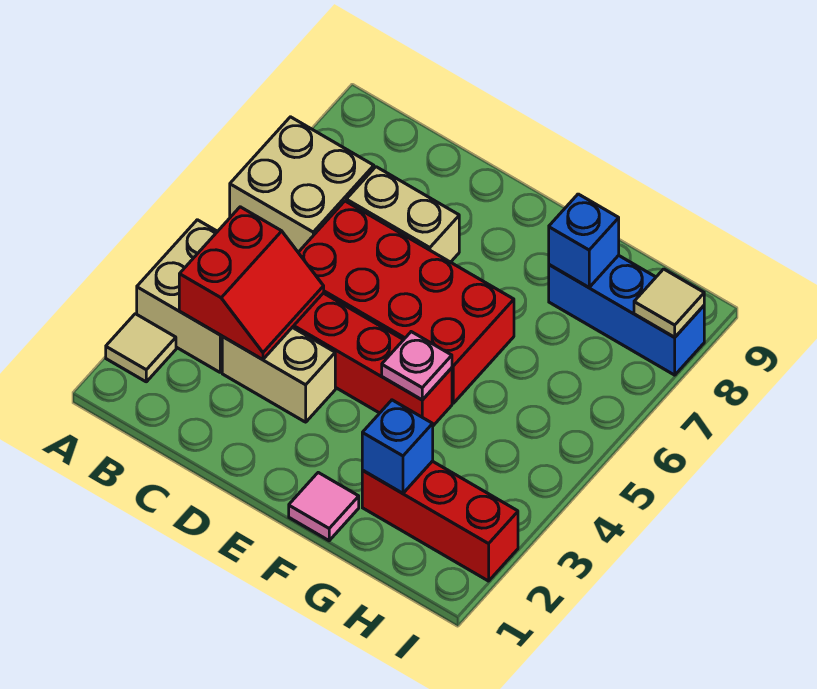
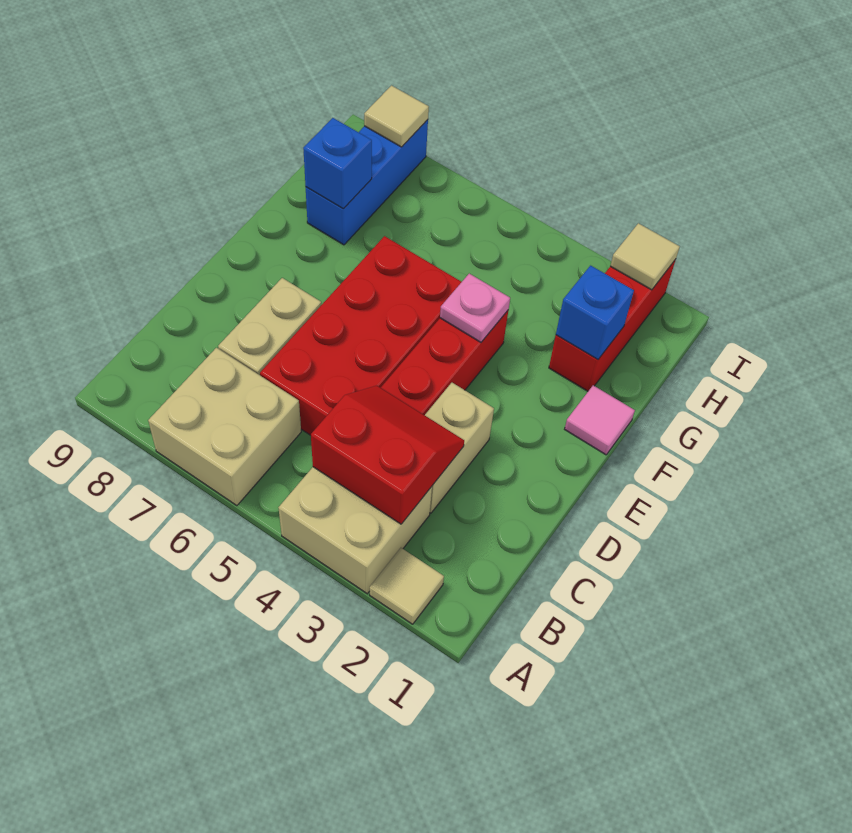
none -> tan tile I2 level 2

